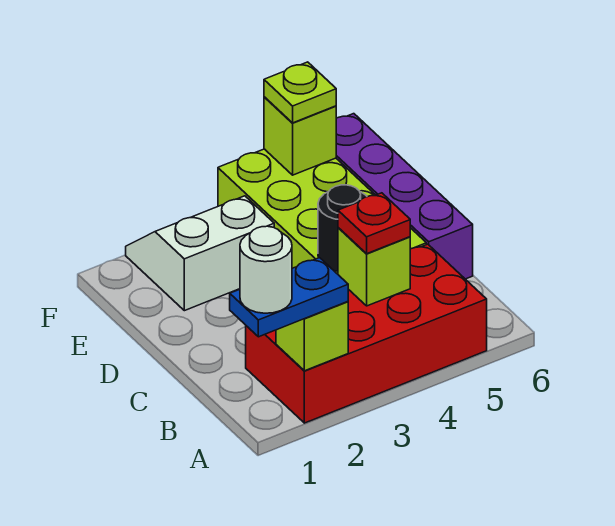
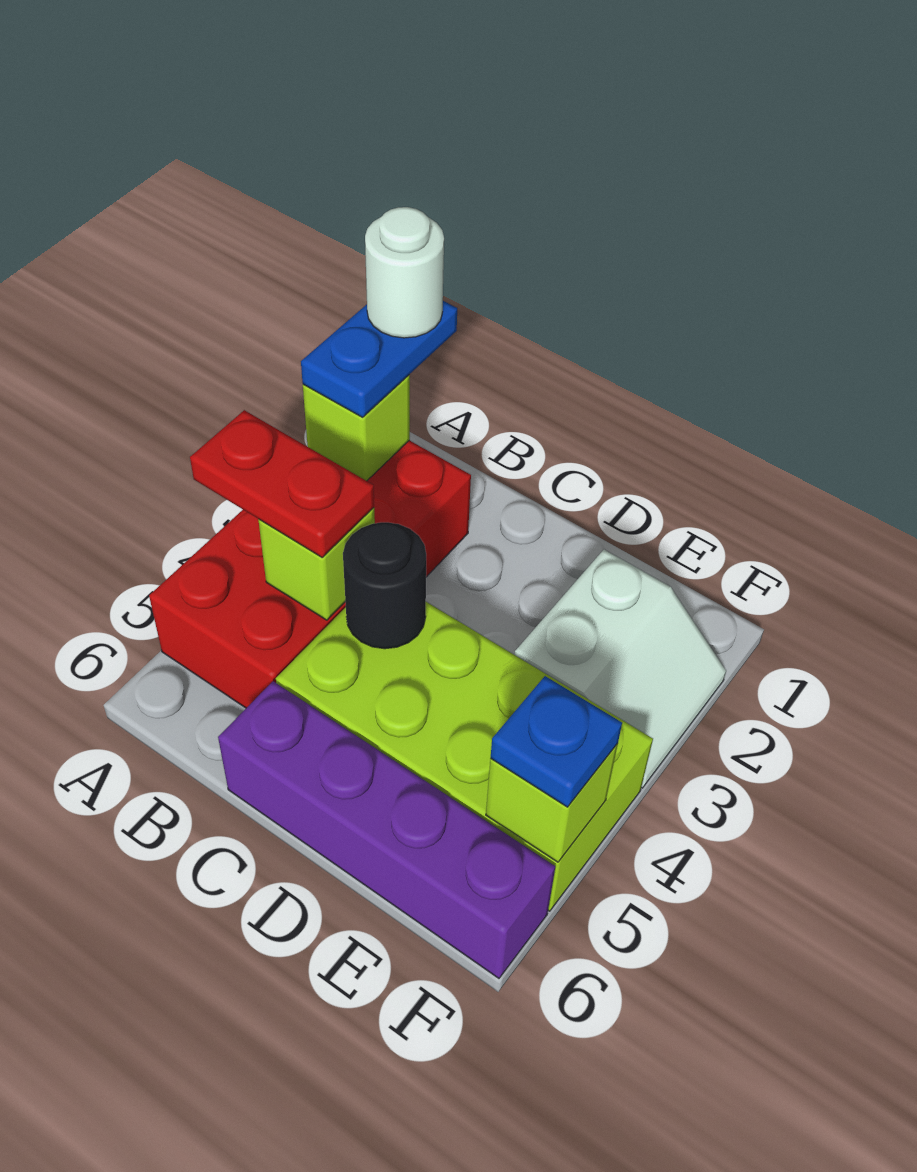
red plate B4 level 3 -> red plate A4:B4 level 3
lime plate F5 level 3 -> blue plate F5 level 3

